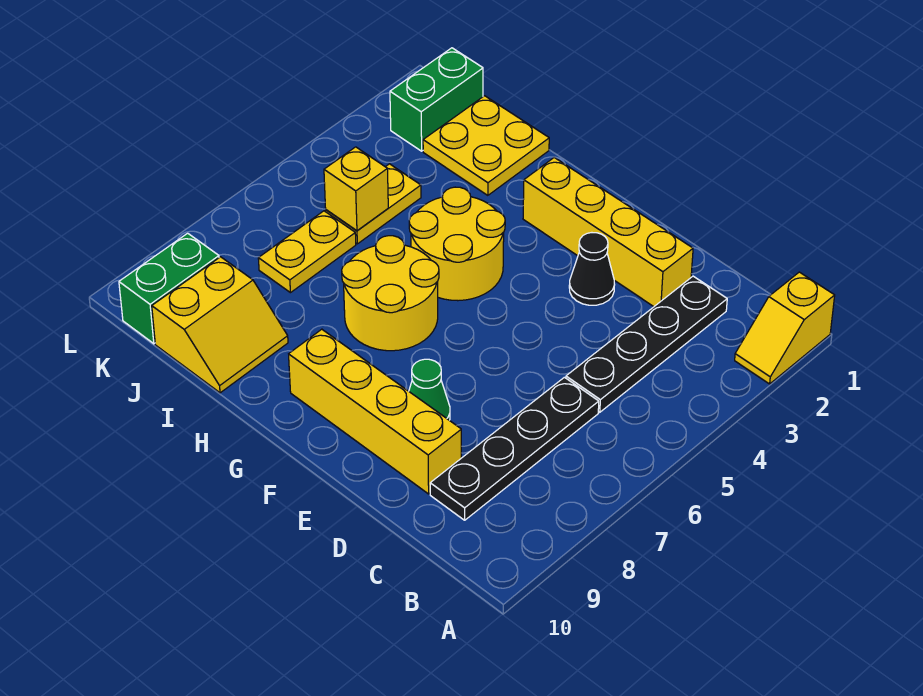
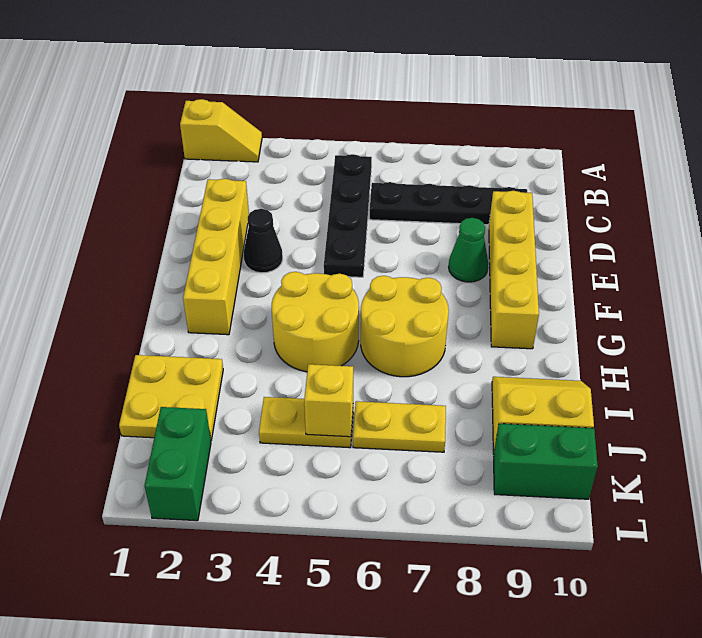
black plate C2:C5 level 1 -> black plate B5:E5 level 1
green brick K1:K2 level 1 -> green brick K2:L2 level 1

